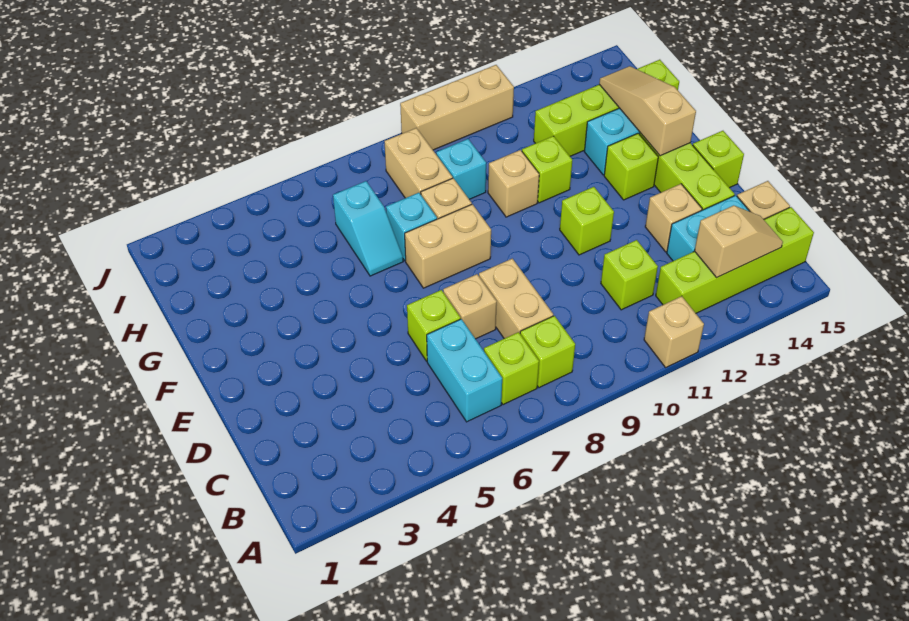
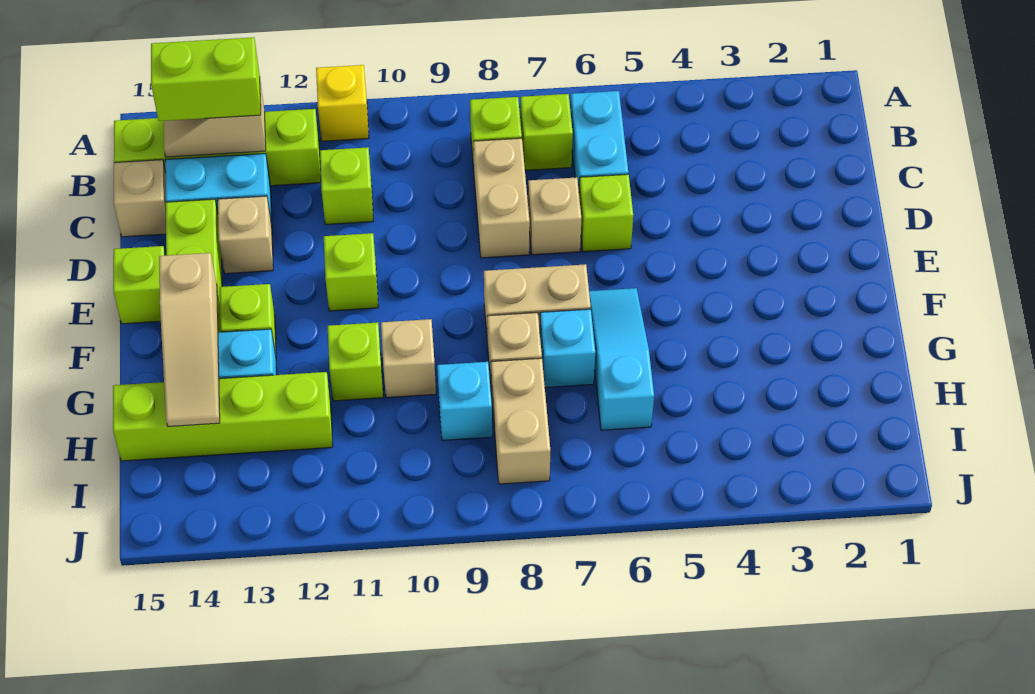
tan brick A11 level 1 -> yellow brick A11 level 1
none -> lime brick B13:B14 level 3
cyan slope G6:H6 level 1 top H -> cyan slope F6:H6 level 1 top H
tan brick J9:J11 level 1 -> none

